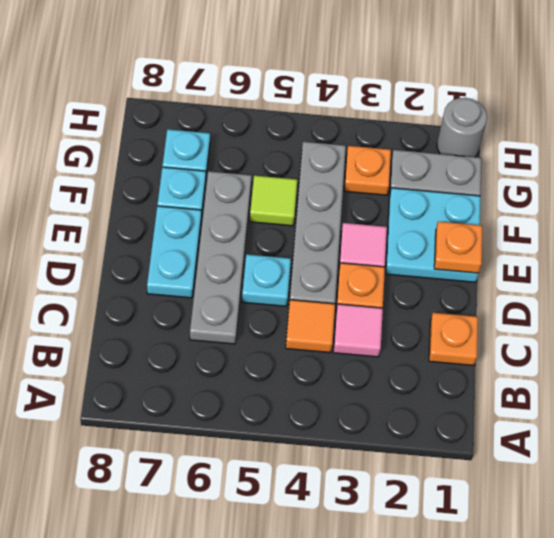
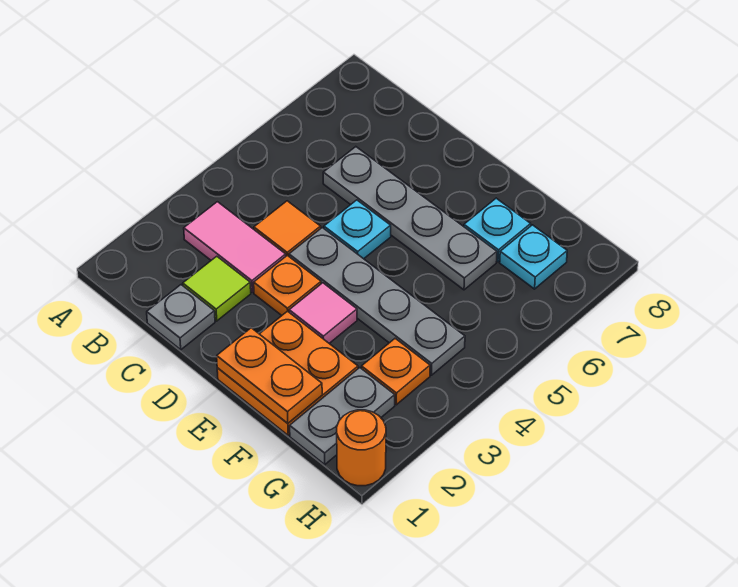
orange plate C1 level 1 -> grey plate C1 level 1
pink tile C3 level 1 -> pink tile B3:C3 level 1
cyan plate D7:E7 level 1 -> none
cyan plate E1:F2 level 1 -> orange plate E1:F2 level 1
orange plate E1 level 2 -> orange plate E1:F1 level 2
lime tile F5 level 1 -> lime tile C2 level 1
grey round brick H1 level 1 -> orange round brick H1 level 1

